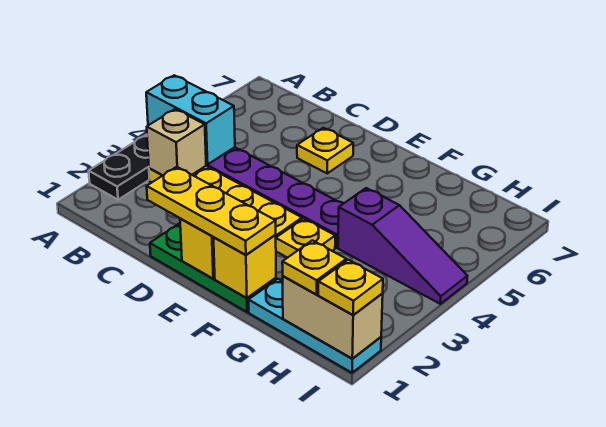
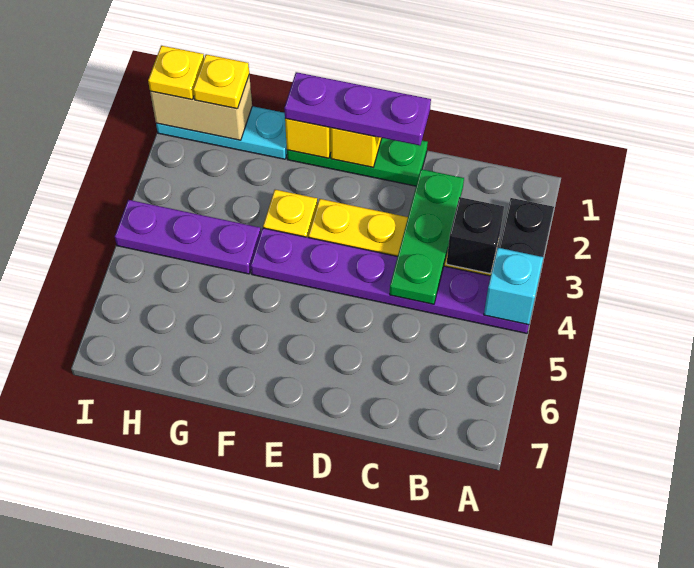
cyan brick A4:B4 level 2 -> cyan brick A4 level 2
tan brick B3 level 2 -> black brick B3 level 2
none -> green plate C2:C4 level 2
yellow plate D1:F1 level 3 -> purple plate D1:F1 level 3
yellow plate D6 level 1 -> none
purple slope G4:I4 level 1 top G -> purple plate G4:I4 level 1

